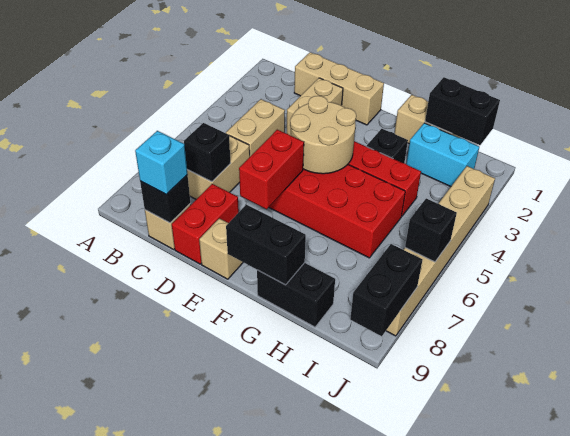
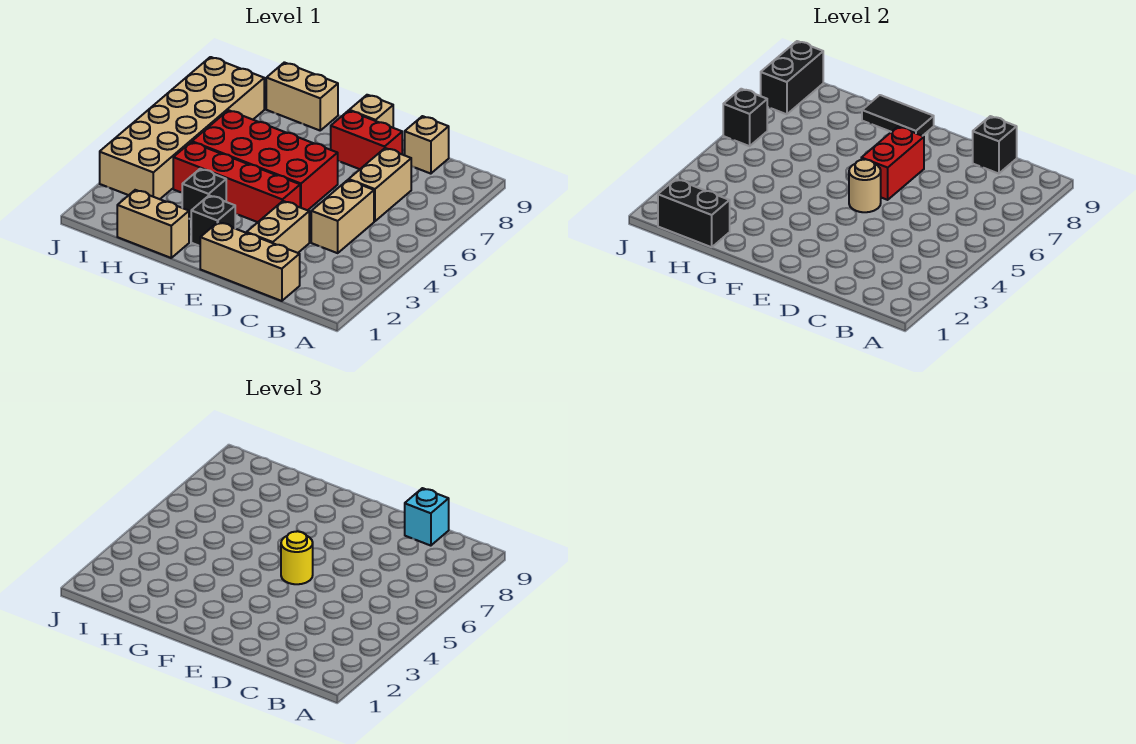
black brick C7 level 2 -> black brick F2 level 1
red brick D8:D9 level 1 -> red brick D8:E8 level 1
tan round brick E4:F5 level 2 -> tan round brick E5 level 2
none -> yellow round brick E5 level 3
black brick F9:G9 level 2 -> black tile F9:G9 level 2
black brick G9:H9 level 1 -> tan brick G9:H9 level 1
cyan brick H2:I2 level 1 -> none
tan brick J3:J8 level 1 -> tan brick I3:J8 level 1

